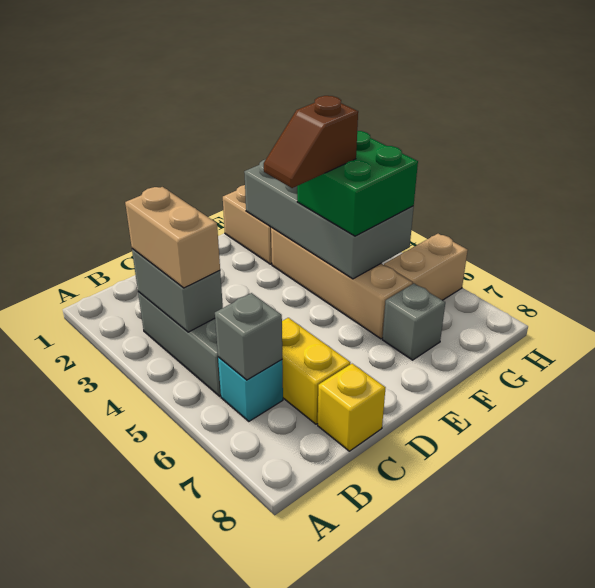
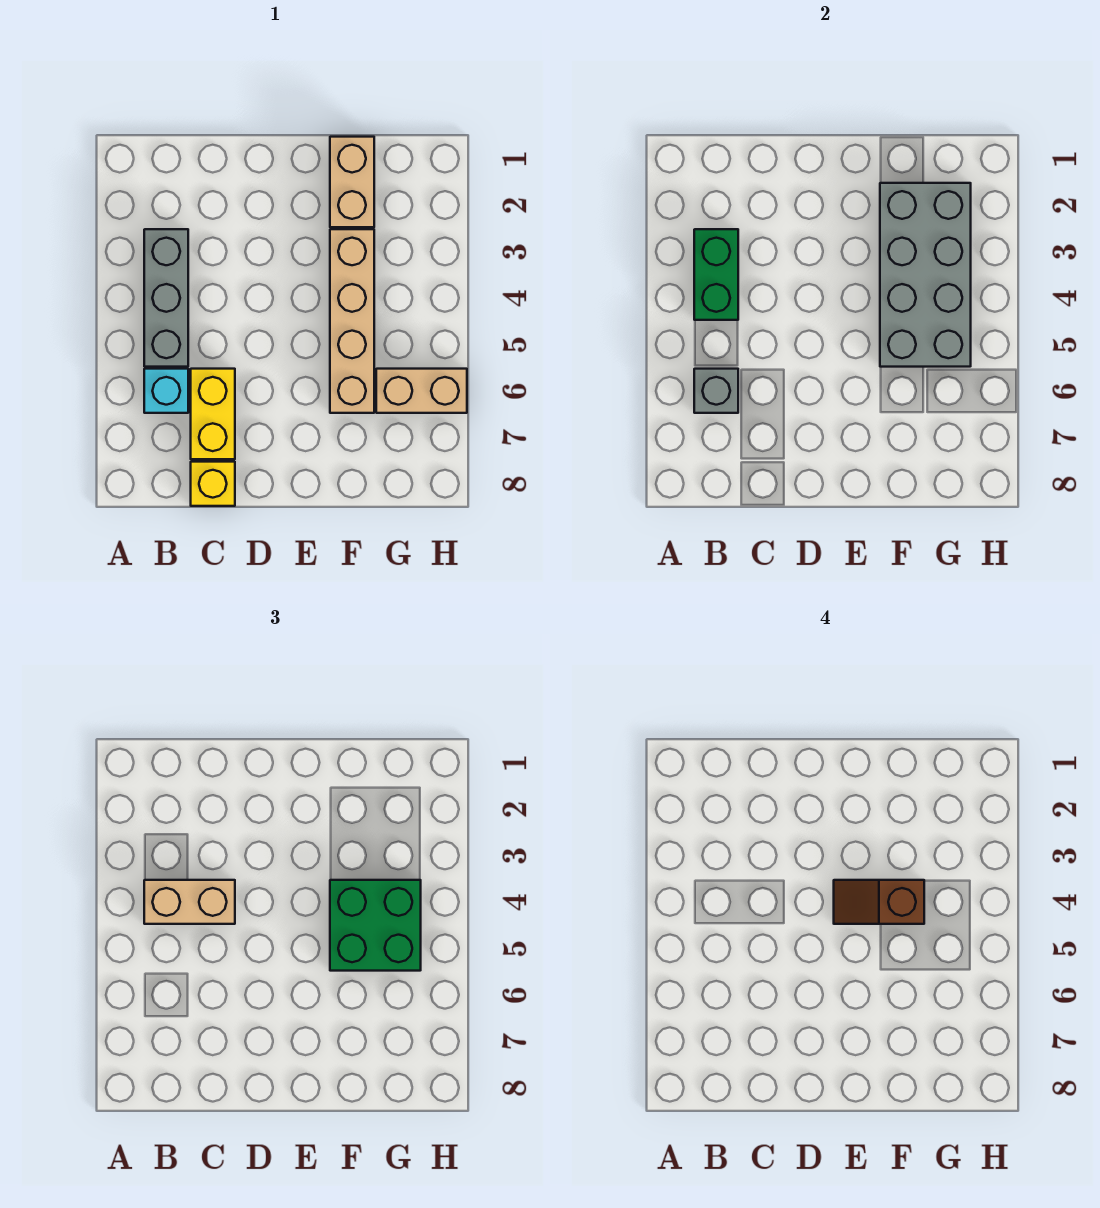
grey brick B3:B4 level 2 -> green brick B3:B4 level 2
tan brick B3:B4 level 3 -> tan brick B4:C4 level 3
grey brick F7 level 1 -> none

